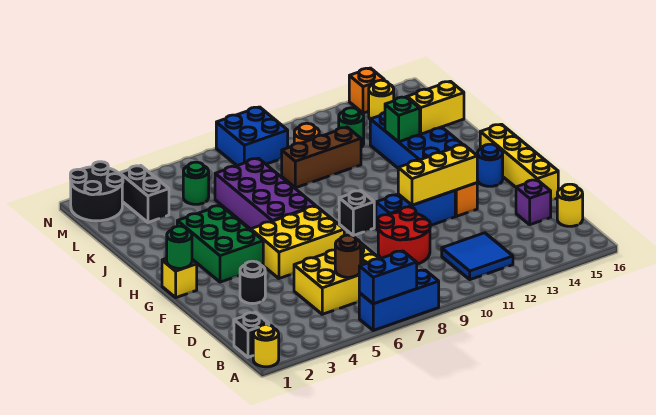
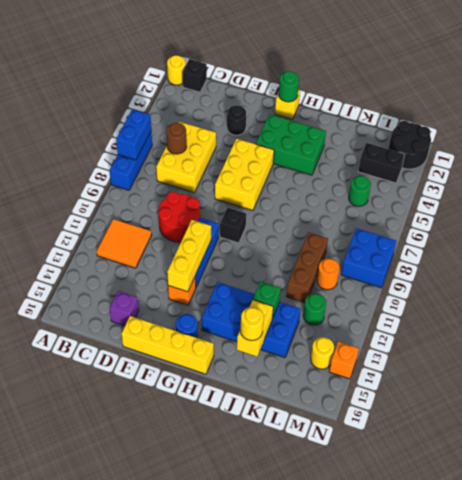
blue tile B11:C12 level 1 -> orange tile B11:C12 level 1
yellow round brick C16 level 1 -> yellow round brick J15 level 3
purple brick H6:K7 level 1 -> none

